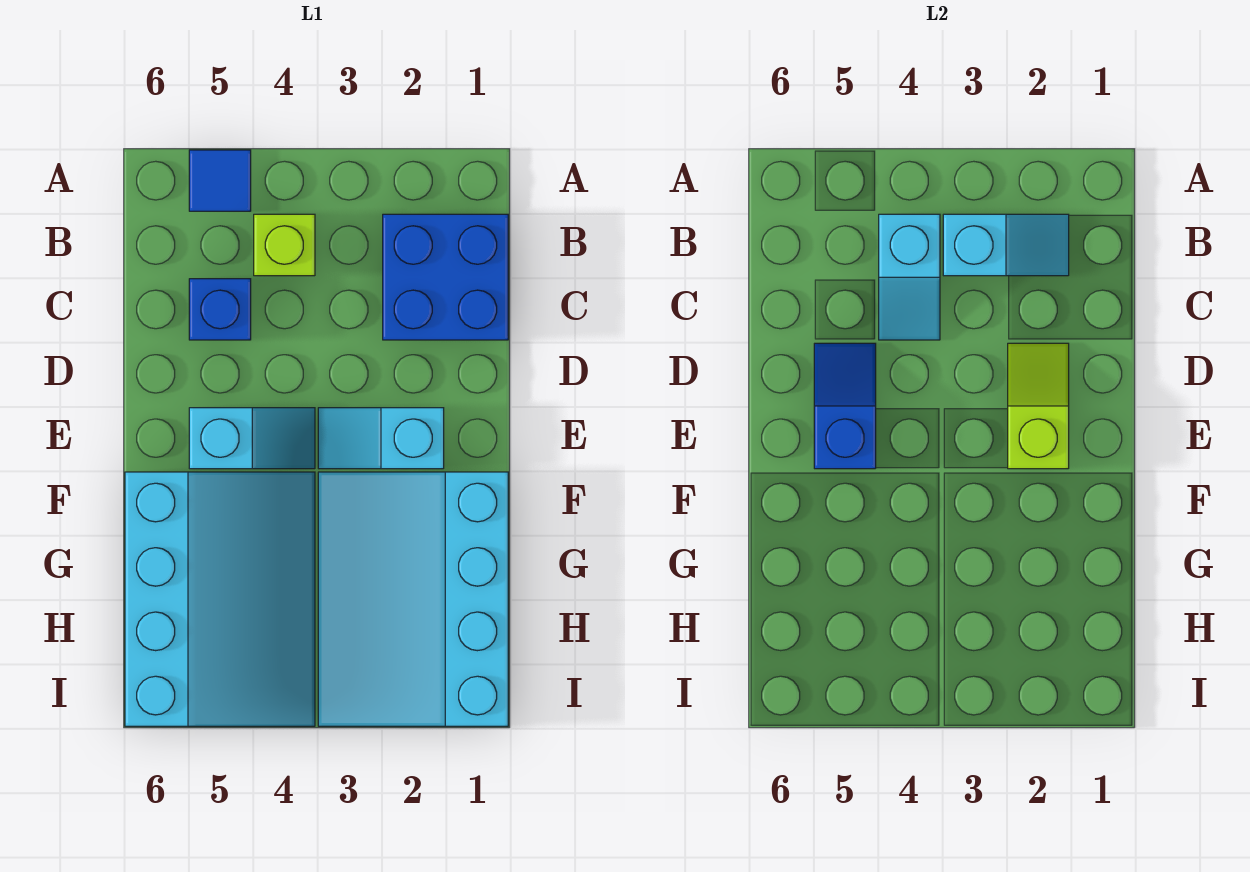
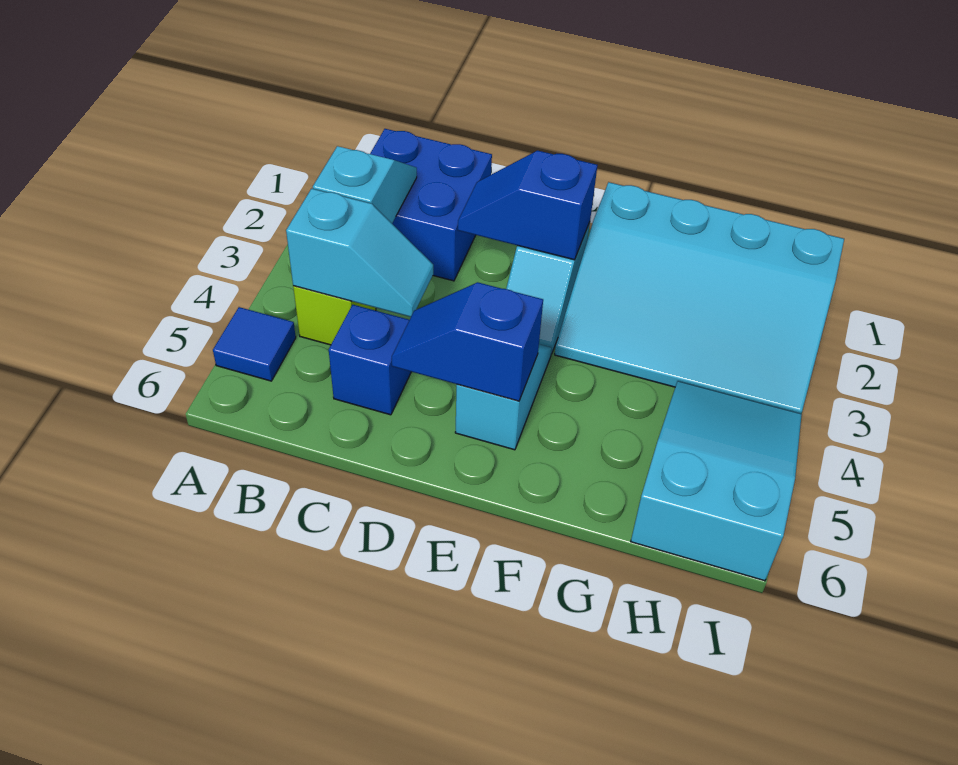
lime slope D2:E2 level 2 top E -> blue slope D2:E2 level 2 top E
cyan slope F4:I6 level 1 top 6 -> cyan slope H4:I6 level 1 top 6

